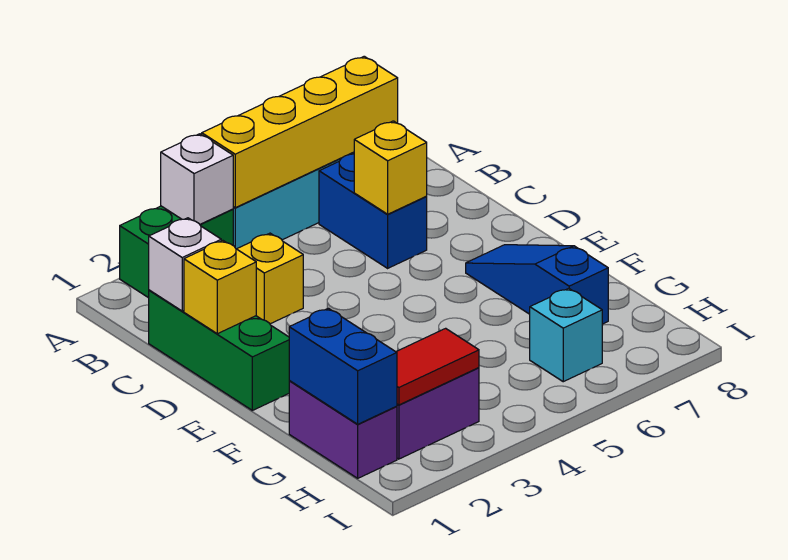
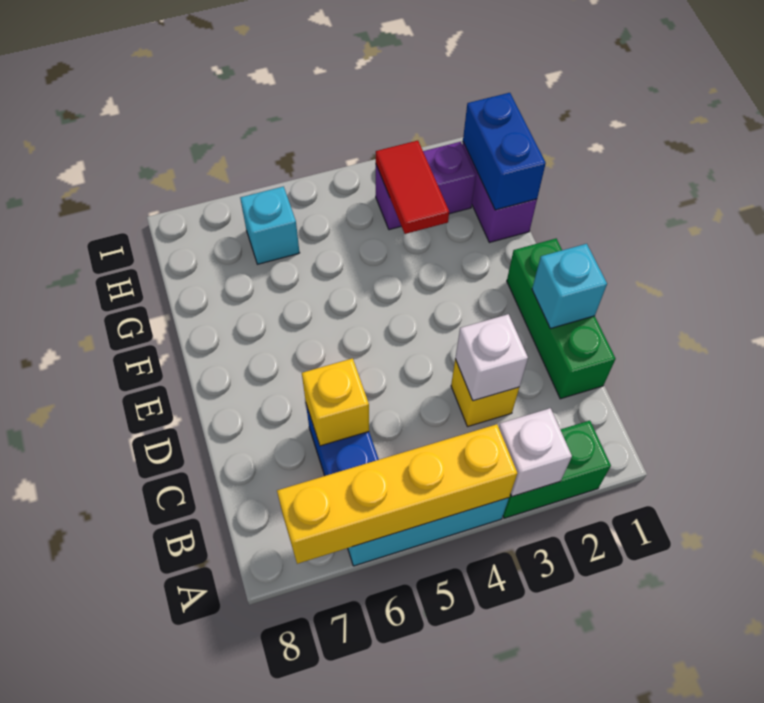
white brick C1 level 2 -> white brick C3 level 2
yellow brick D1 level 2 -> cyan brick D1 level 2
blue slope E7:G7 level 1 top G -> none
red tile H2:H3 level 2 -> red tile G3:H3 level 2

